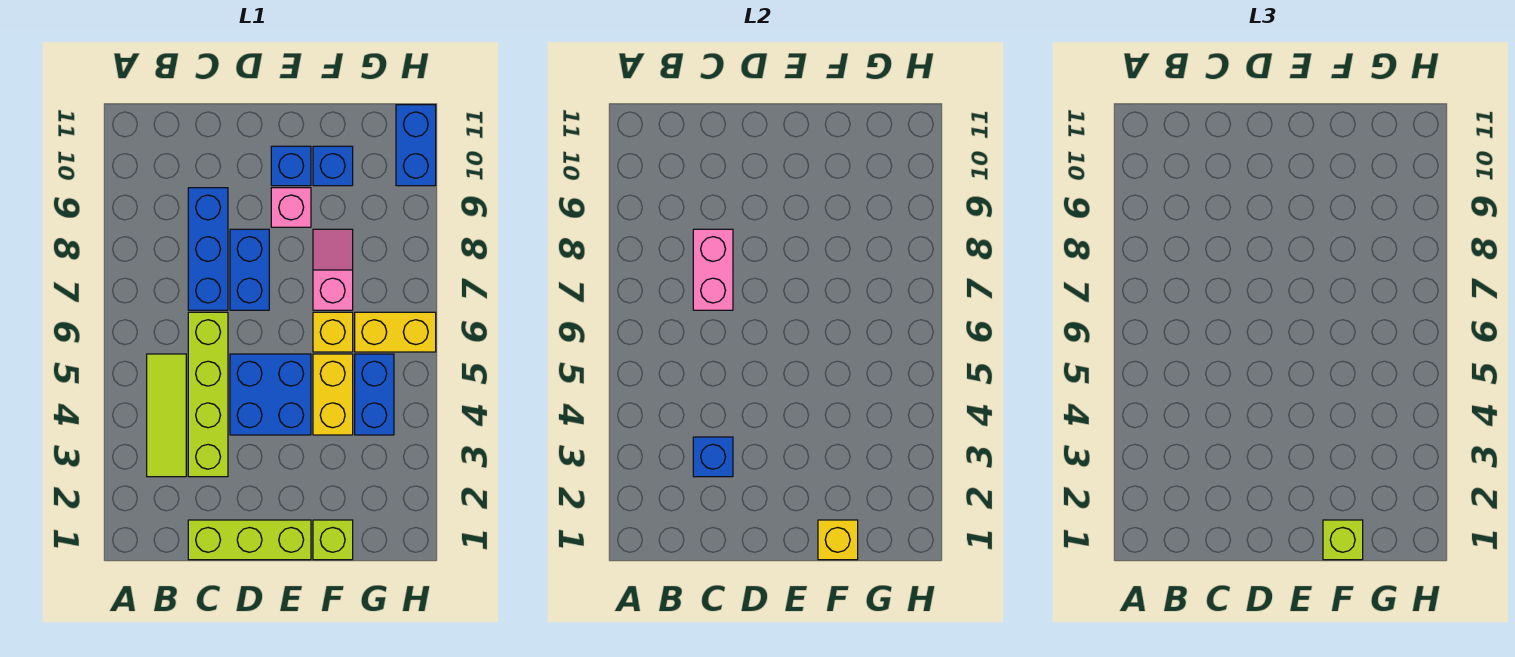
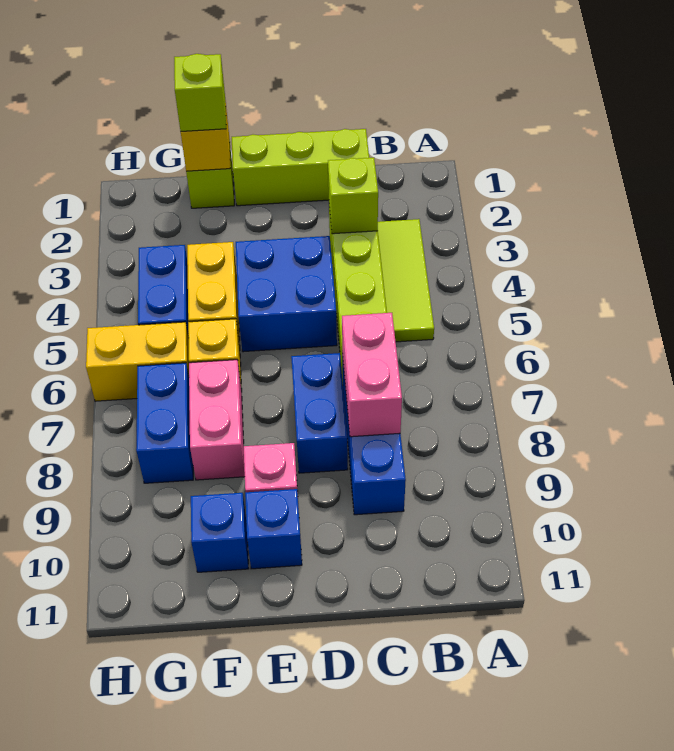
blue brick C3 level 2 -> lime brick C3 level 2
pink slope F7:F8 level 1 top 7 -> pink brick F7:F8 level 1
blue brick H10:H11 level 1 -> blue brick G7:G8 level 1

